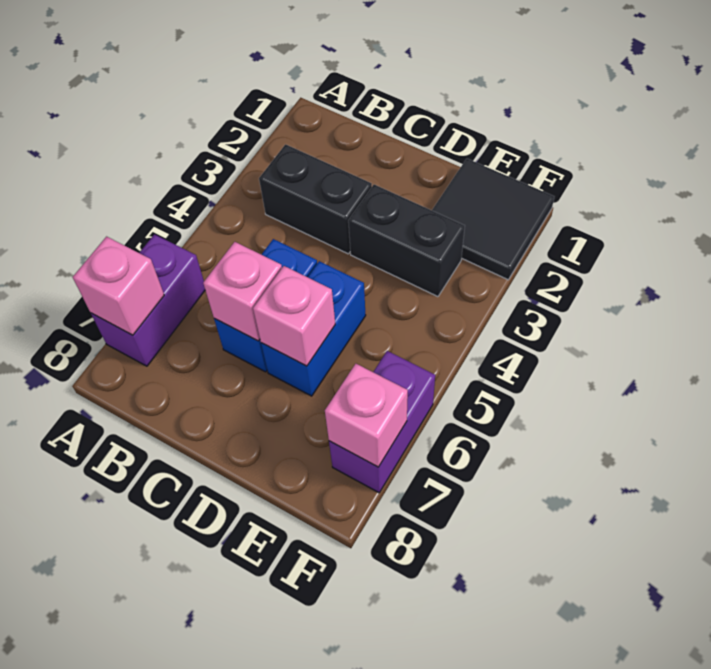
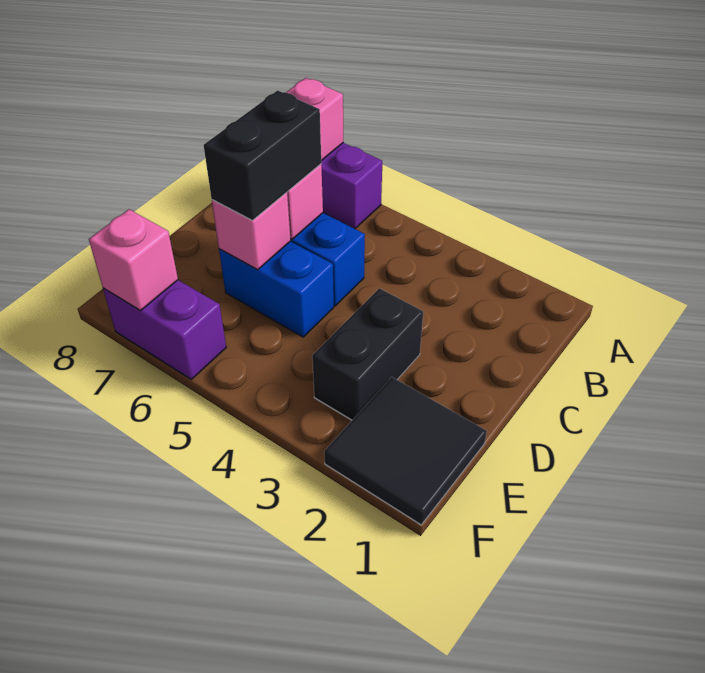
black brick B3:C3 level 1 -> black brick C6:D6 level 3

